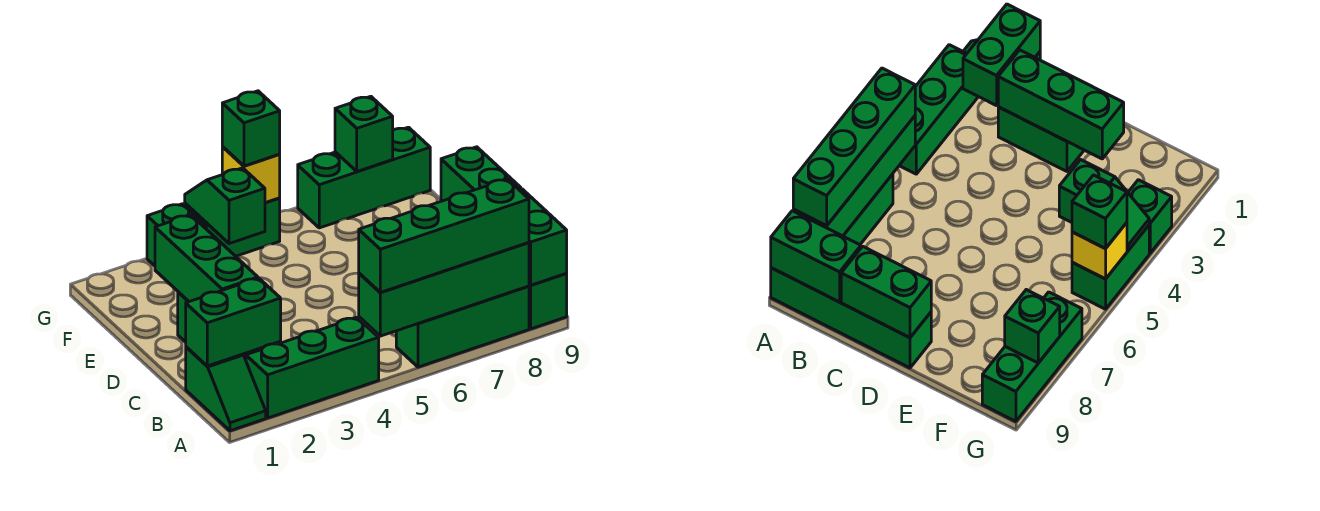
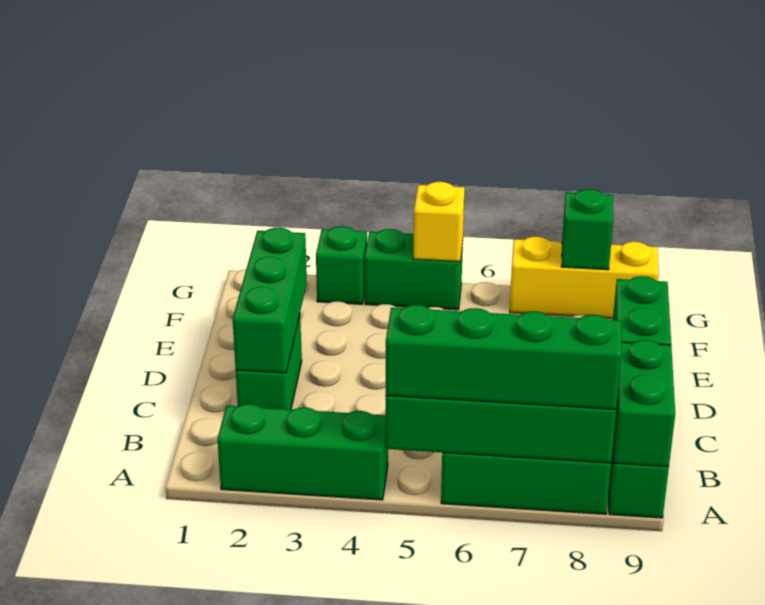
green slope A1:B1 level 1 top B -> none
green brick B1:B2 level 2 -> none
green slope F4:G4 level 2 top F -> none
green brick G5 level 3 -> none
green brick G7:G9 level 1 -> yellow brick G7:G9 level 1

